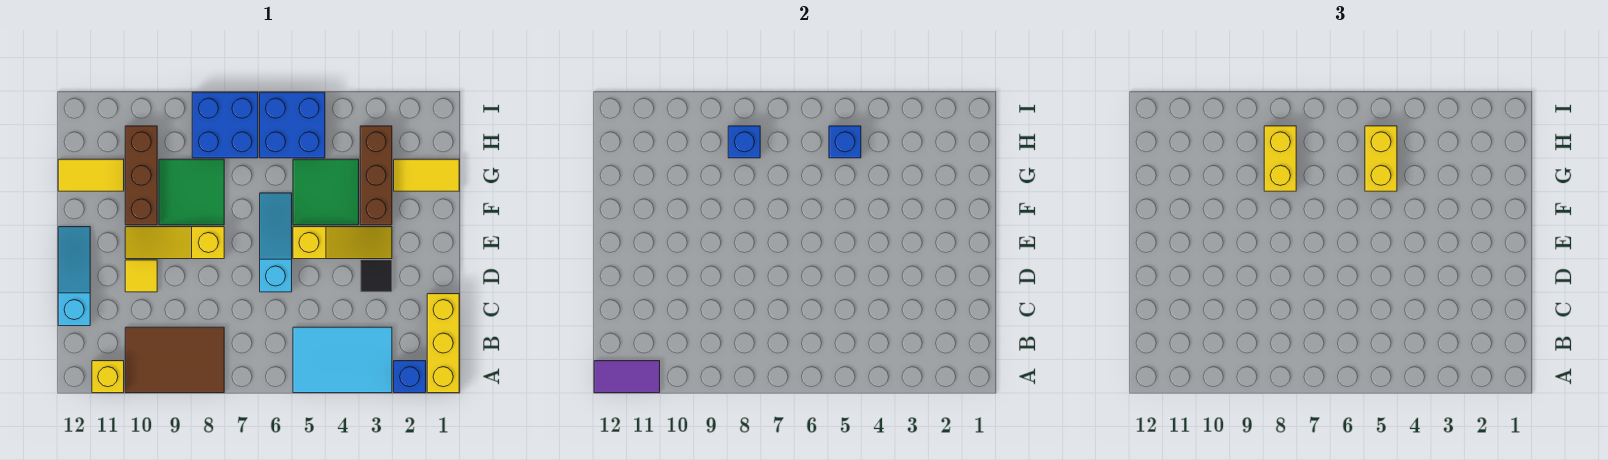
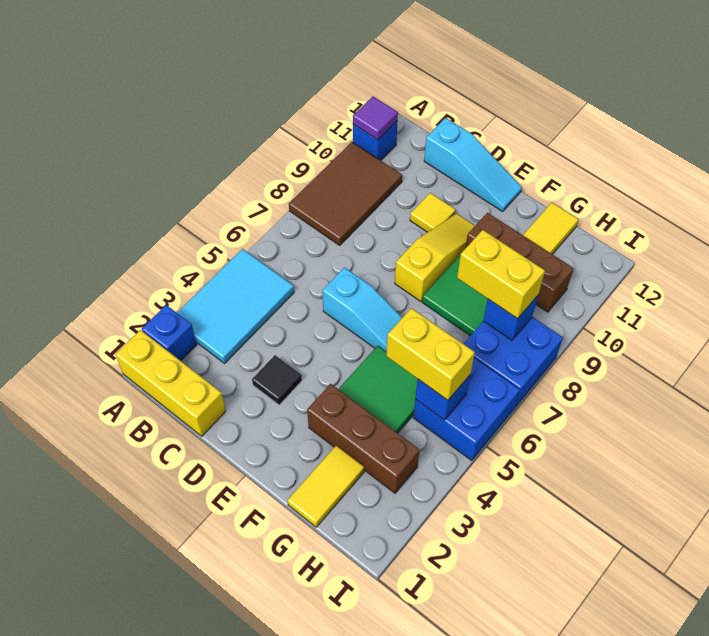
yellow brick A11 level 1 -> blue brick A11 level 1
purple tile A11:A12 level 2 -> purple tile A11 level 2
yellow slope E3:E5 level 1 top 5 -> none

